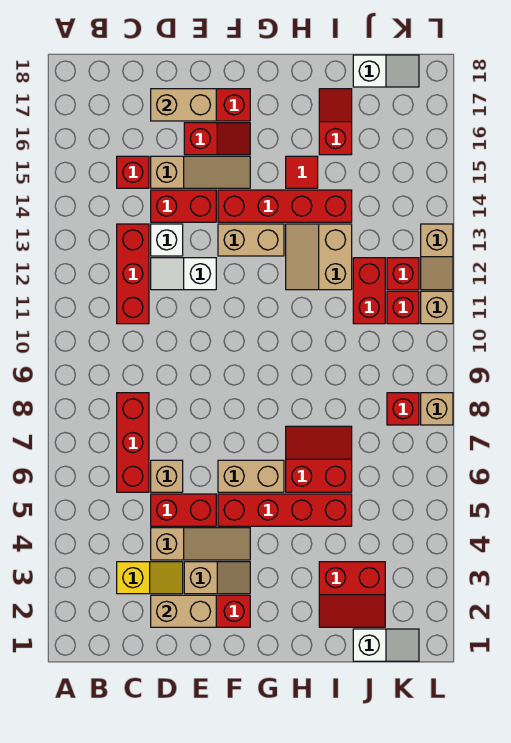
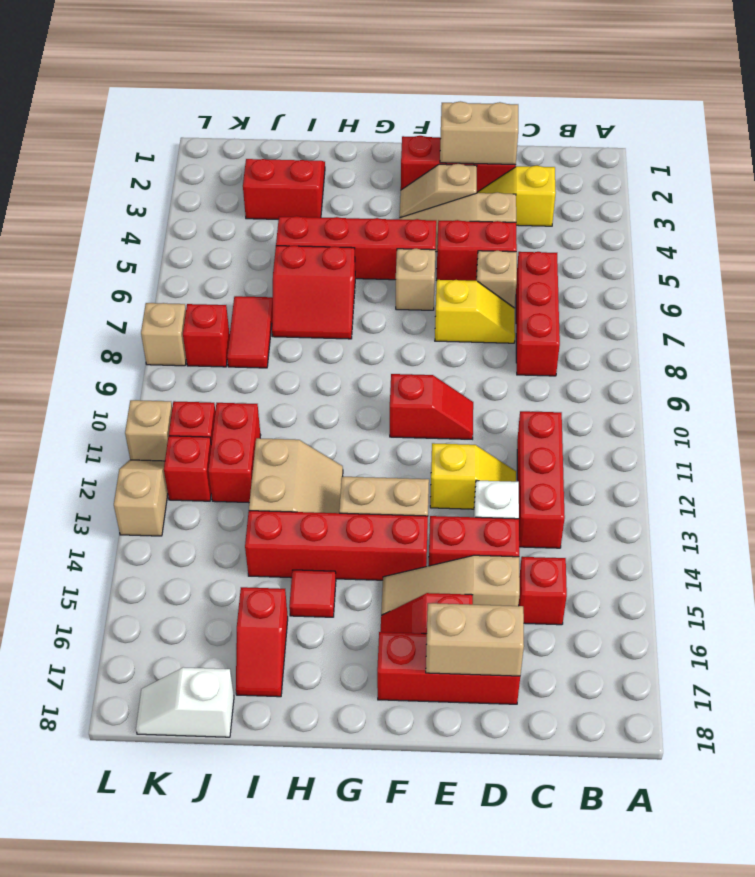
none -> yellow slope D7:E7 level 1 top E
white slope D12:E12 level 1 top E -> yellow slope D12:E12 level 1 top E
none -> red slope E10:F10 level 1 top F
tan brick F6:G6 level 1 -> tan brick F6 level 1
white slope J1:K1 level 1 top J -> none
none -> red tile J7:J8 level 1

